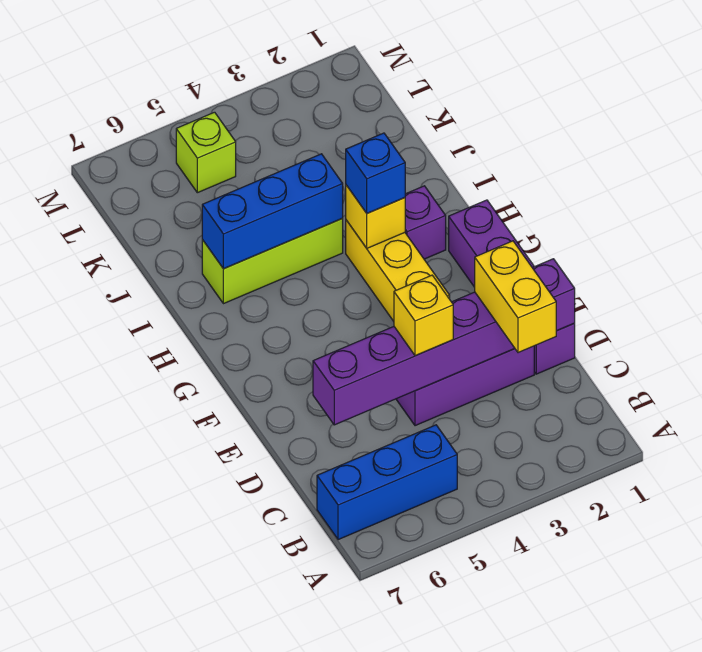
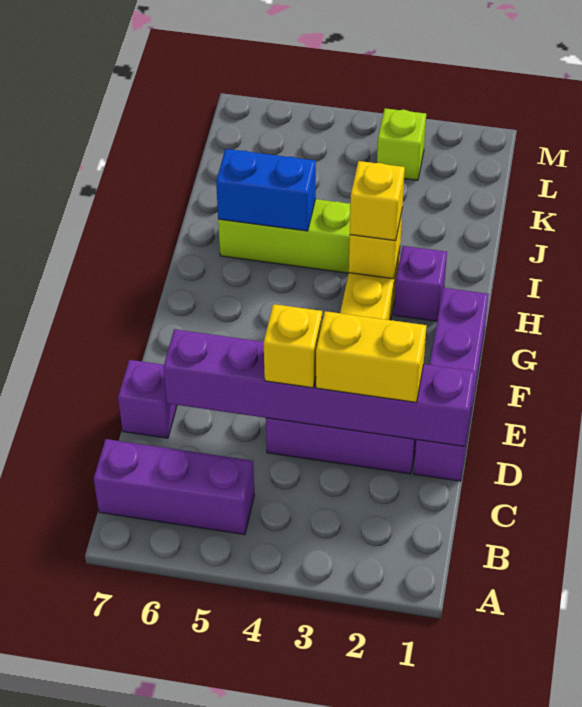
blue brick B5:B7 level 1 -> purple brick B5:B7 level 1
yellow brick C2:D2 level 3 -> yellow brick D2:D3 level 3
none -> purple brick D7 level 1
blue brick H3 level 3 -> yellow brick H3 level 3
blue brick I4:I6 level 2 -> blue brick I5:I6 level 2
lime brick L5 level 1 -> lime brick L3 level 1

